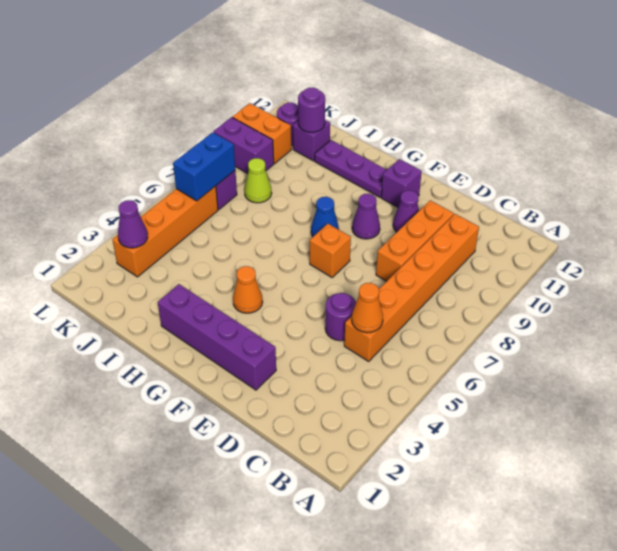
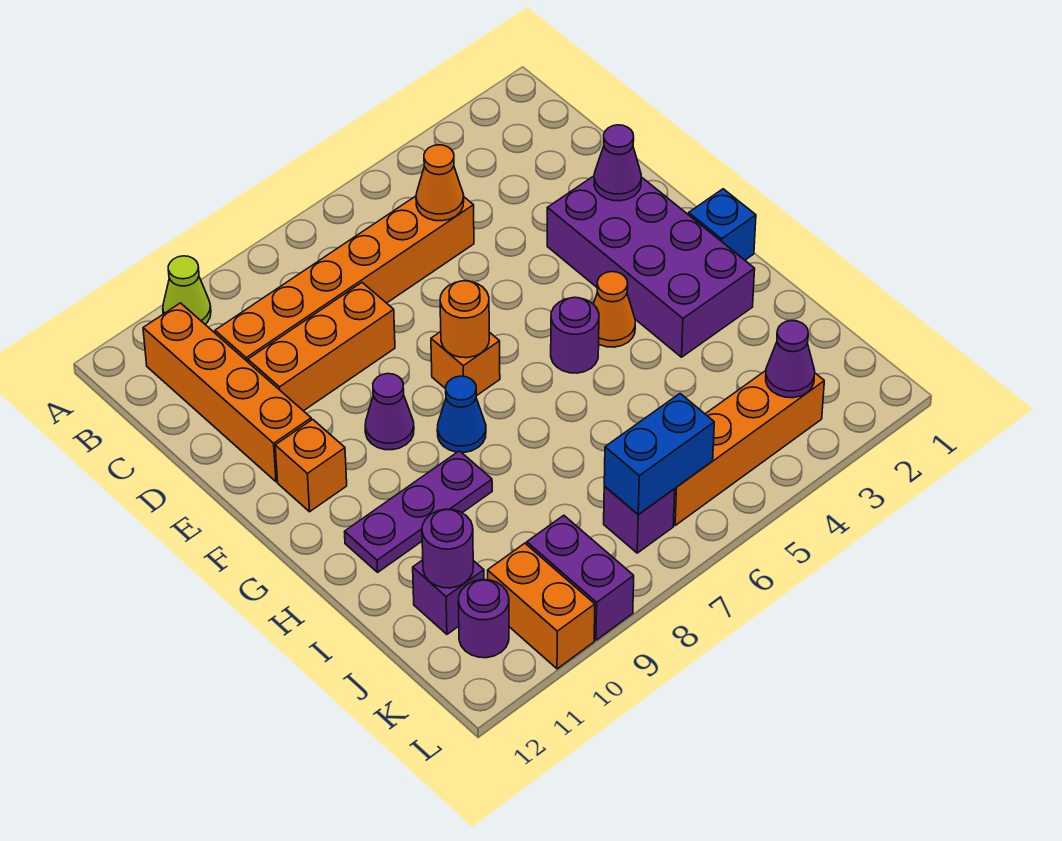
none -> orange brick B11:E11 level 1
purple round brick D5 level 1 -> purple round brick G5 level 1
purple brick E2:H2 level 1 -> purple brick E2:H3 level 1
purple cone E10 level 1 -> purple cone E2 level 2
none -> orange round brick F7 level 2
purple brick F11 level 1 -> orange brick F11 level 1
none -> blue brick G1 level 1
purple plate G11:I11 level 1 -> purple plate H9:H11 level 1
lime cone J8 level 1 -> lime cone A10 level 1

